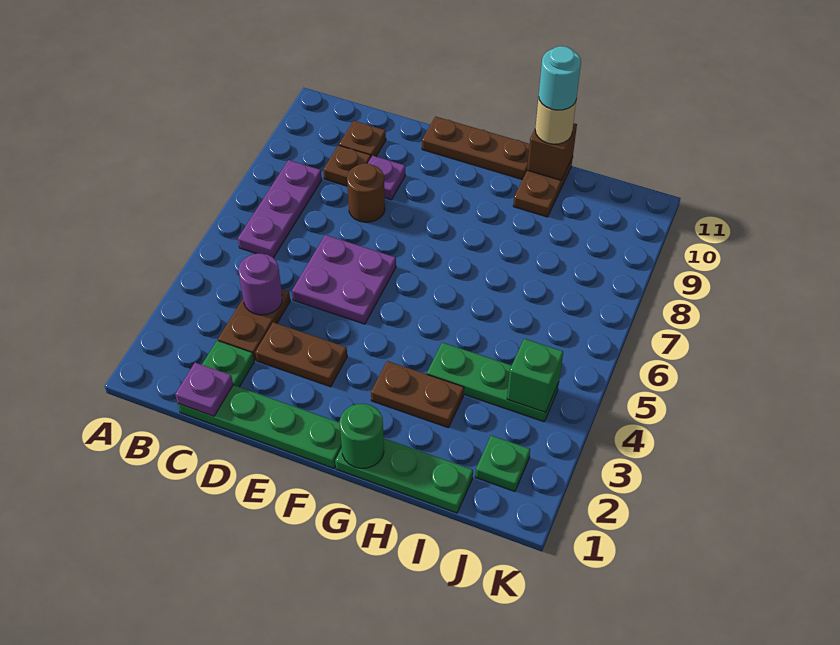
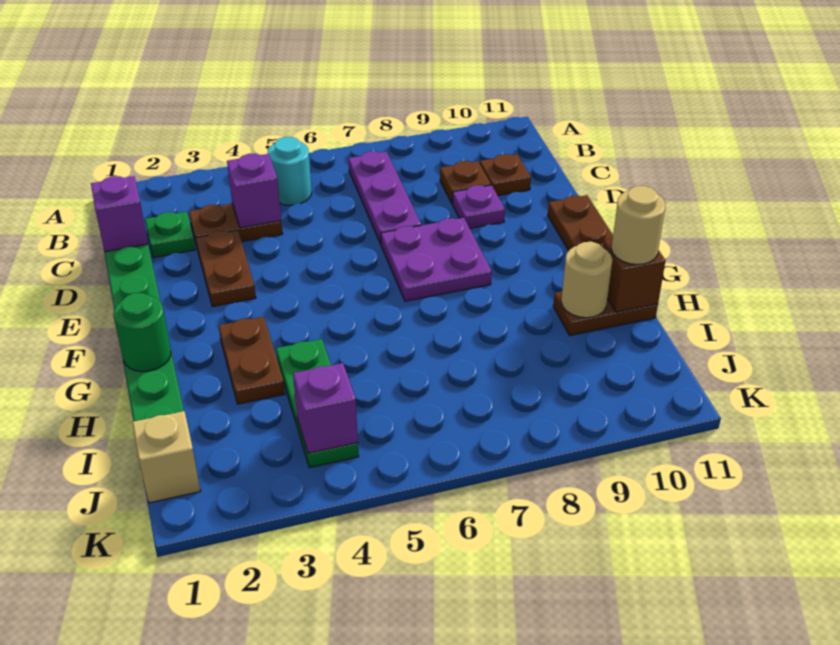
purple plate B6:B8 level 1 -> purple plate B7:D7 level 1
purple plate C1 level 2 -> purple brick C1 level 2
purple round brick C4 level 2 -> purple brick C4 level 2
purple plate D5:E6 level 1 -> purple plate E7:F8 level 1
brown round brick D8 level 1 -> none
none -> tan round brick H10 level 2
cyan round brick H11 level 4 -> cyan round brick B5 level 1
none -> tan brick J1 level 1
green plate J2 level 1 -> none
green brick J4 level 2 -> purple brick J4 level 2

